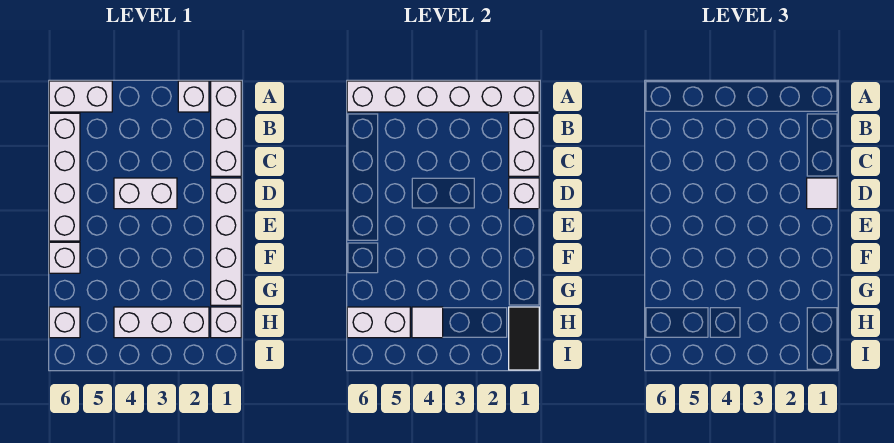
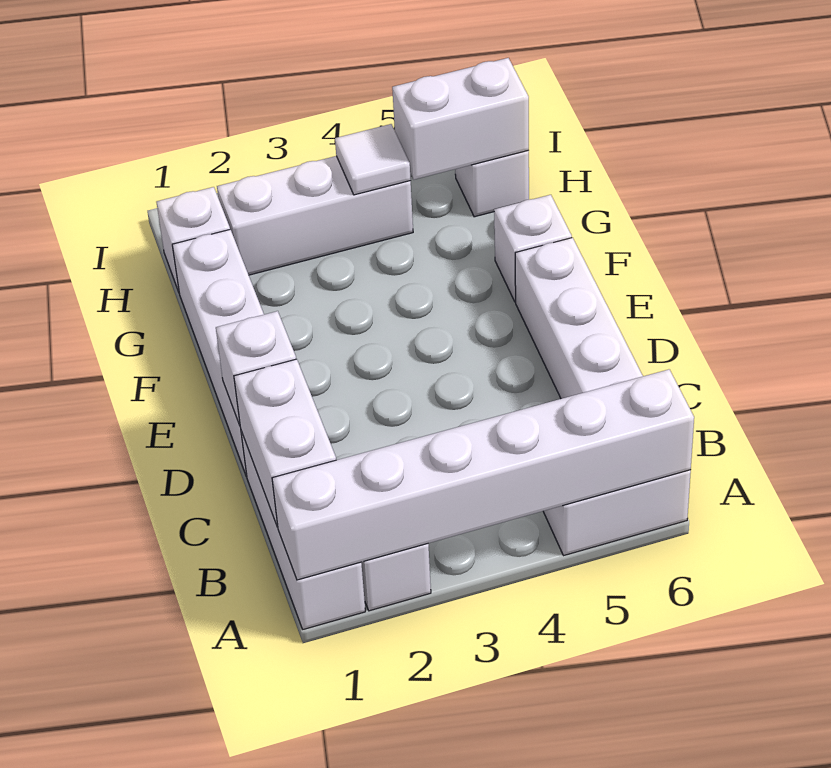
white tile D1 level 3 -> none
white brick D3:D4 level 1 -> none
black tile H1:I1 level 2 -> none

